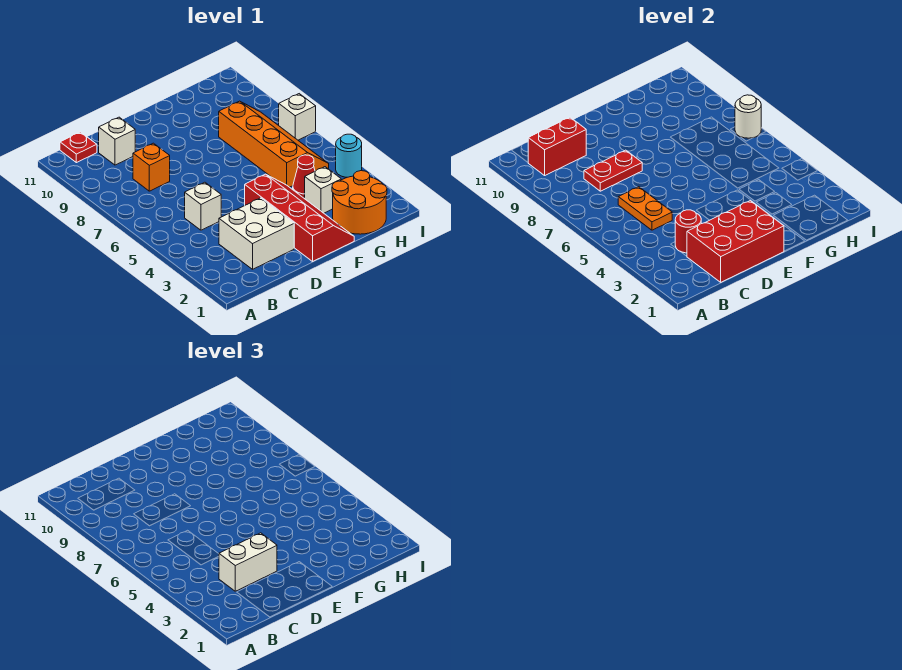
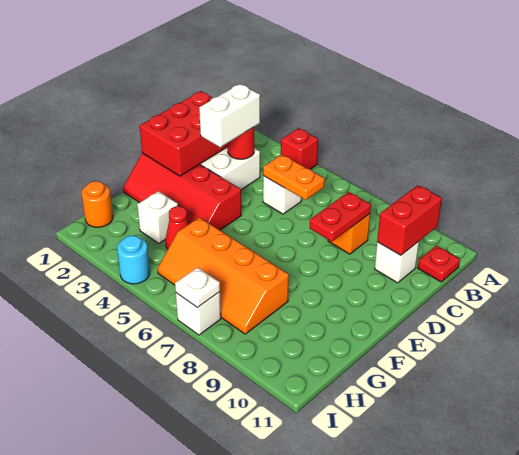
none -> red brick A4 level 1
orange round brick G1:H2 level 1 -> orange round brick H1 level 1
white round brick I7 level 2 -> white plate I7 level 2

